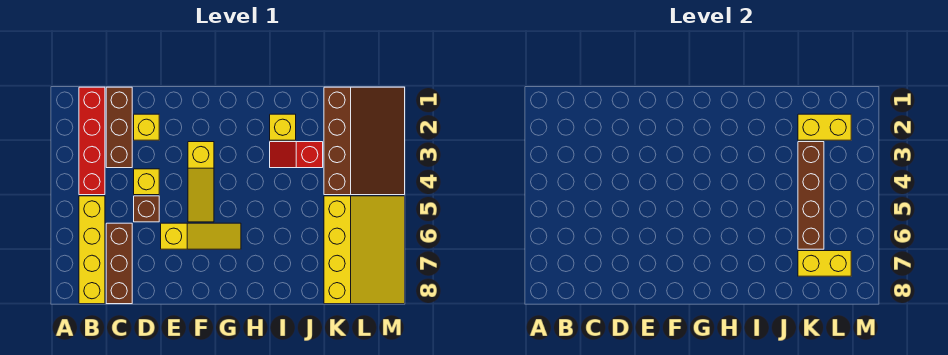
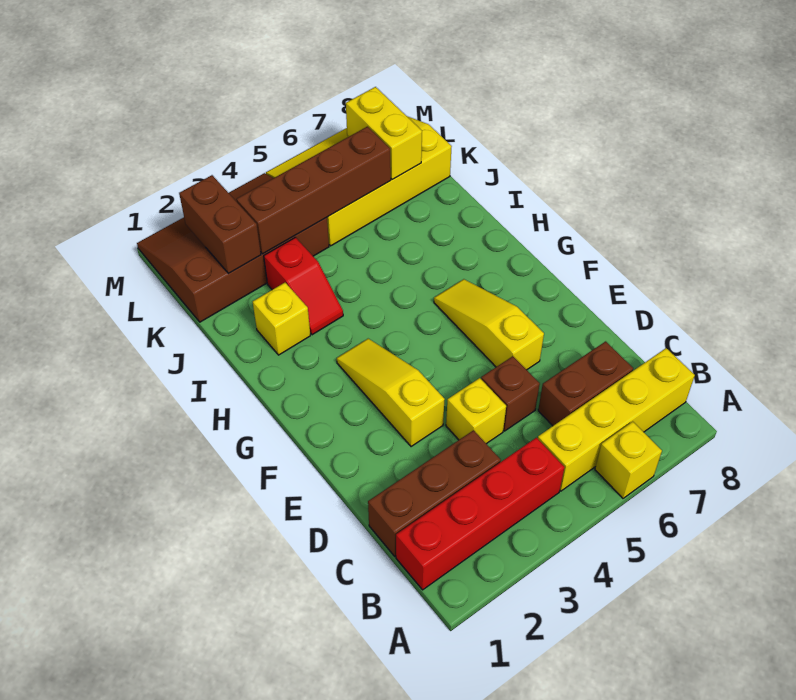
brown brick C6:C8 level 1 -> brown brick C6:C7 level 1
yellow brick D2 level 1 -> yellow brick A6 level 1
yellow slope F3:F5 level 1 top 3 -> yellow slope E3:G3 level 1 top E
yellow brick K2:L2 level 2 -> brown brick K2:L2 level 2

